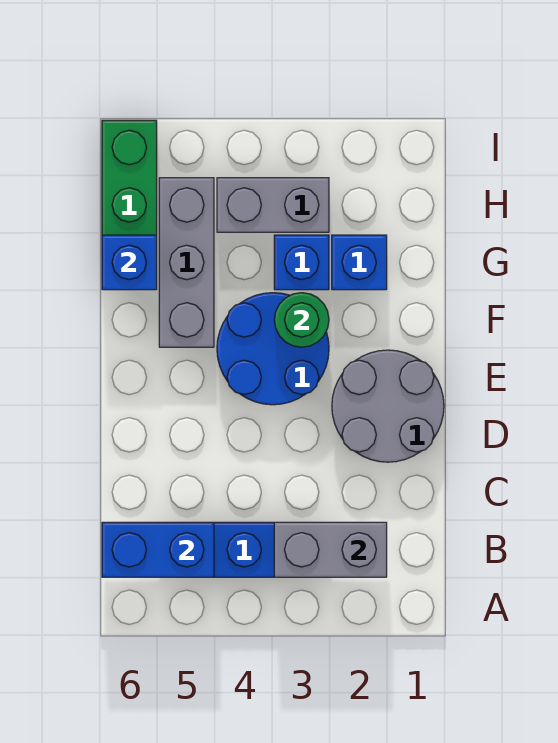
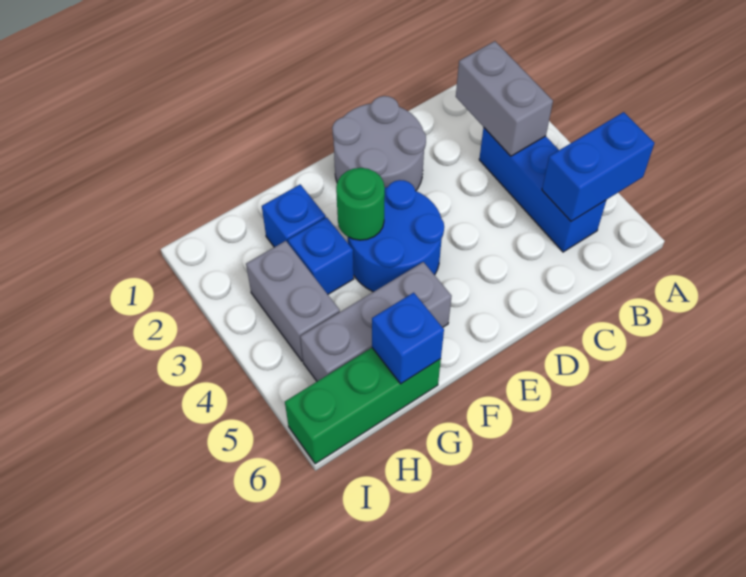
blue brick B5:B6 level 2 -> blue brick A5:B5 level 2

